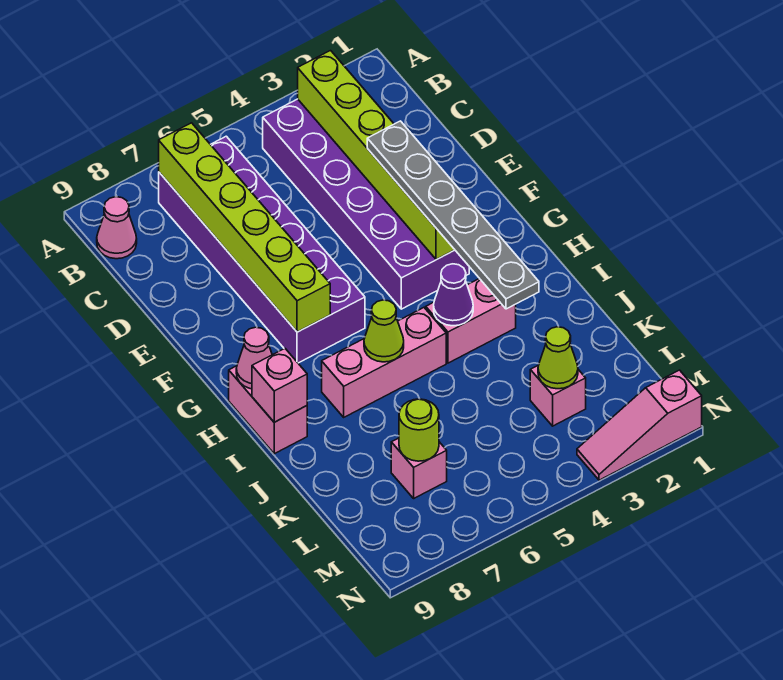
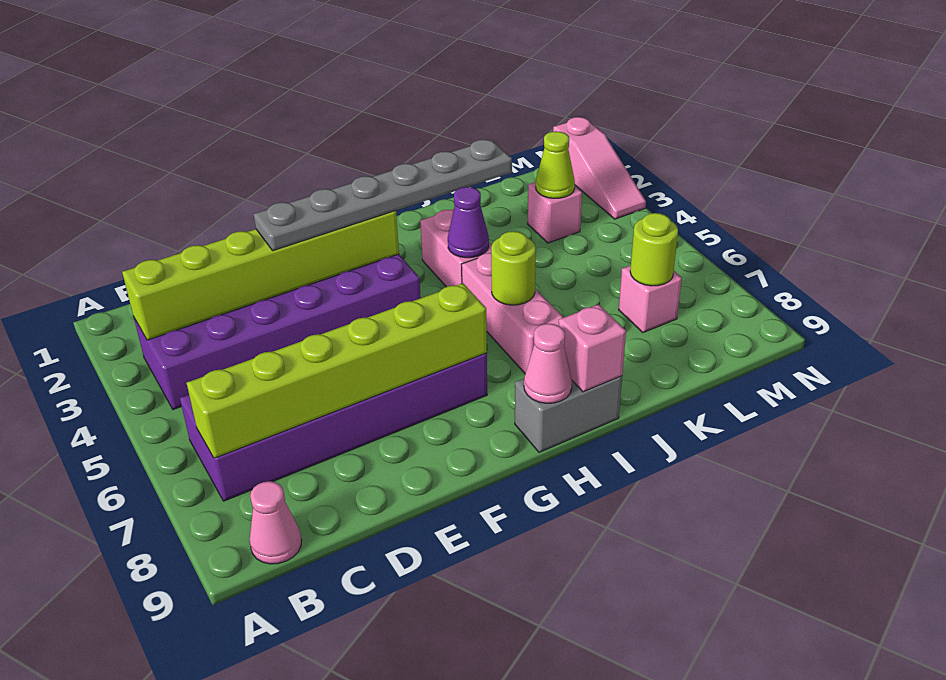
pink brick H9:I9 level 1 -> grey brick H9:I9 level 1
lime cone I6 level 2 -> lime round brick I6 level 2

